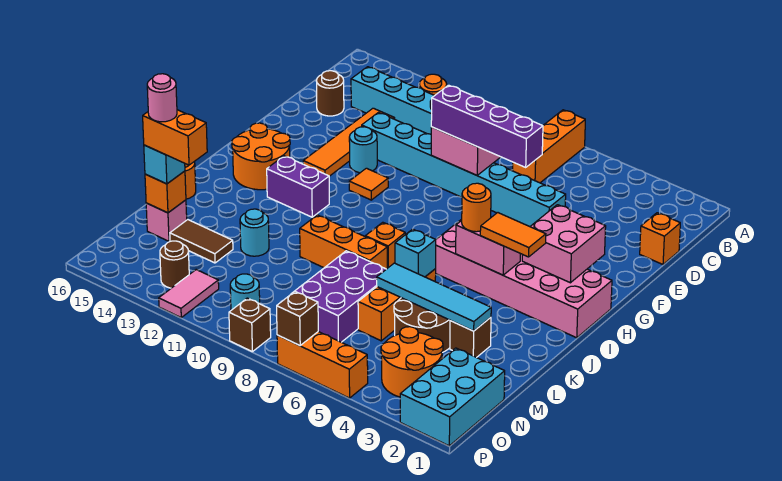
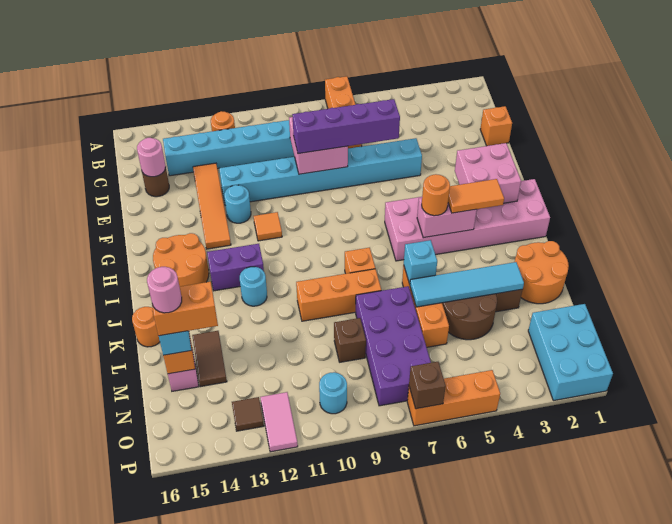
none -> pink round brick D15 level 2
purple brick L7:N8 level 1 -> purple brick L7:O8 level 1
cyan round brick L12 level 1 -> cyan round brick J12 level 1
brown tile M13:M14 level 1 -> brown tile L14:M14 level 1
orange round brick N3:O4 level 1 -> orange round brick K1:L2 level 1
brown round brick O13 level 1 -> brown tile O13 level 1
brown brick P9 level 1 -> brown brick M9 level 1

